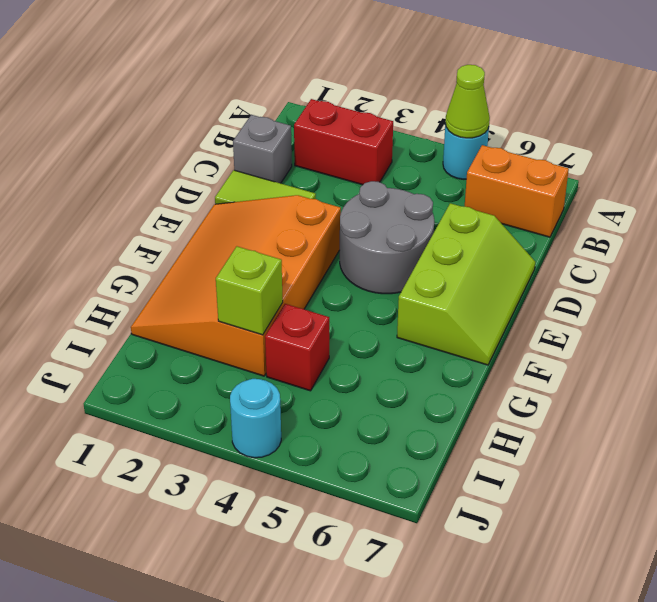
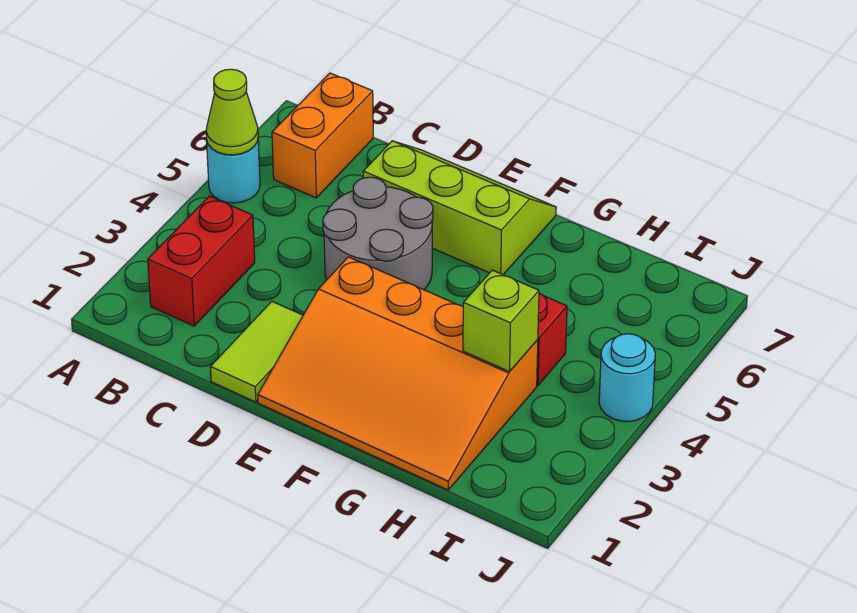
grey brick C1 level 1 -> none

